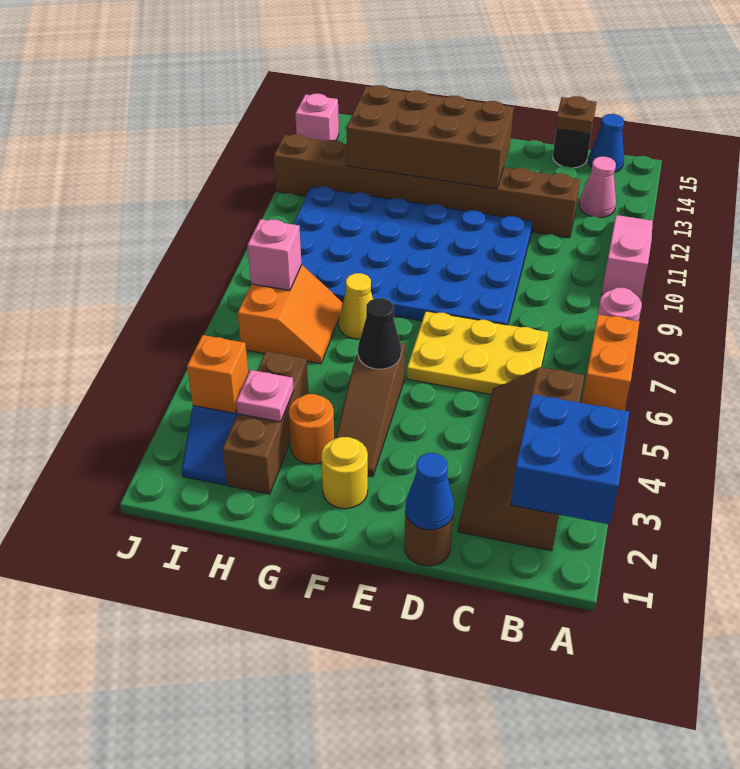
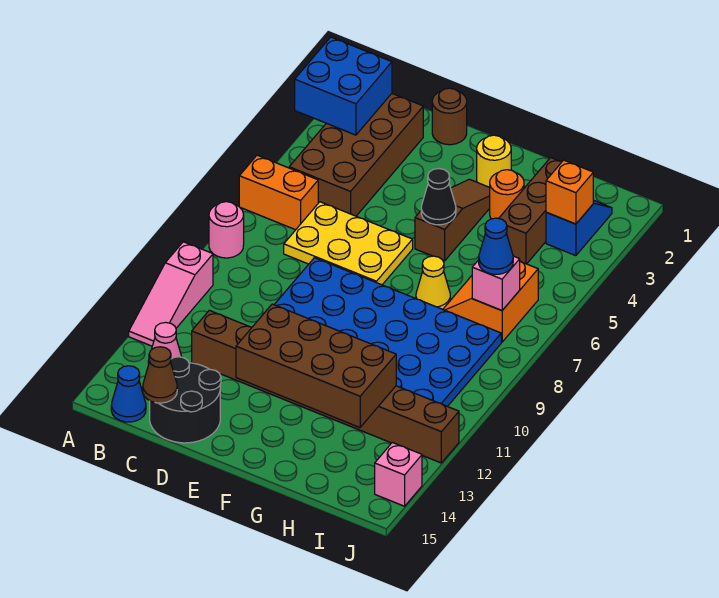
orange brick A6:A7 level 1 -> orange brick A6:B6 level 1
brown slope B2:C5 level 1 top B -> brown brick B2:C5 level 1
black round brick C15 level 1 -> black round brick C14:D15 level 1
brown plate C15 level 2 -> brown cone C15 level 2
blue cone D1 level 2 -> blue cone I7 level 3
pink plate H3 level 2 -> none

